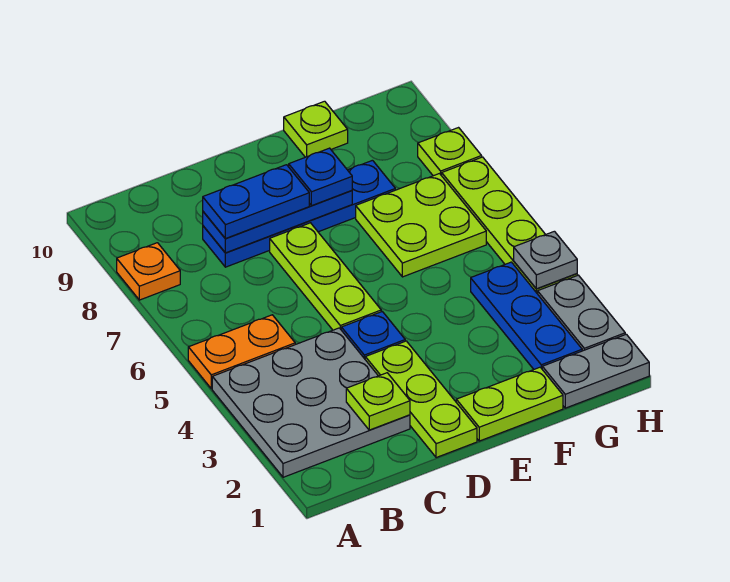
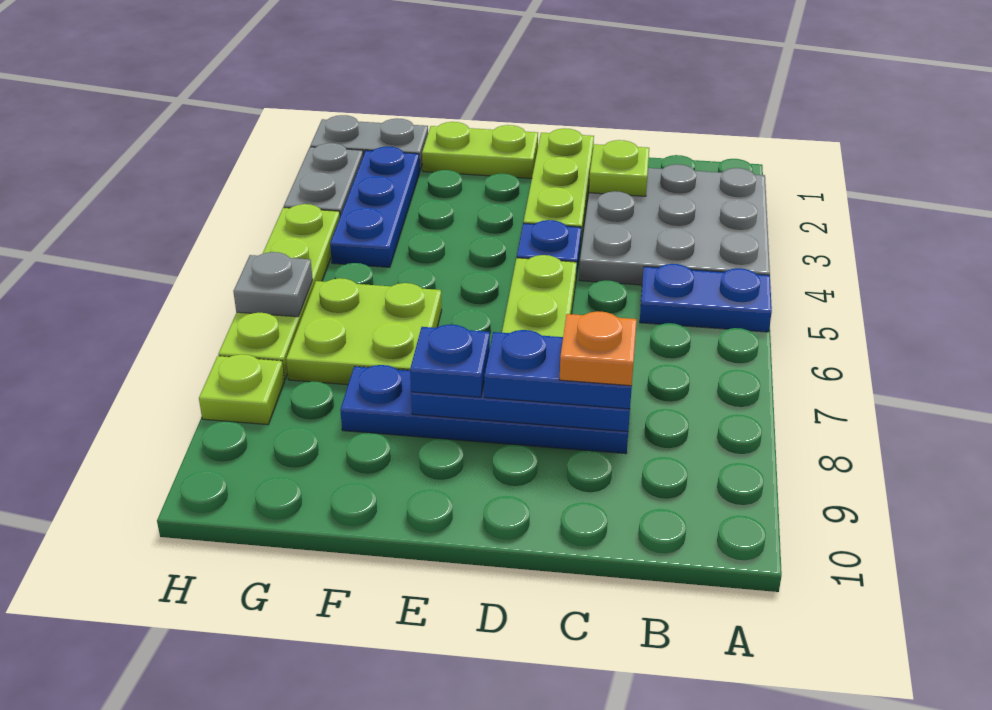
orange plate A5:B5 level 1 -> blue plate A5:B5 level 1
orange plate A8 level 1 -> orange plate C8 level 4
lime plate F10 level 1 -> none
grey plate H4 level 2 -> grey plate H6 level 2

